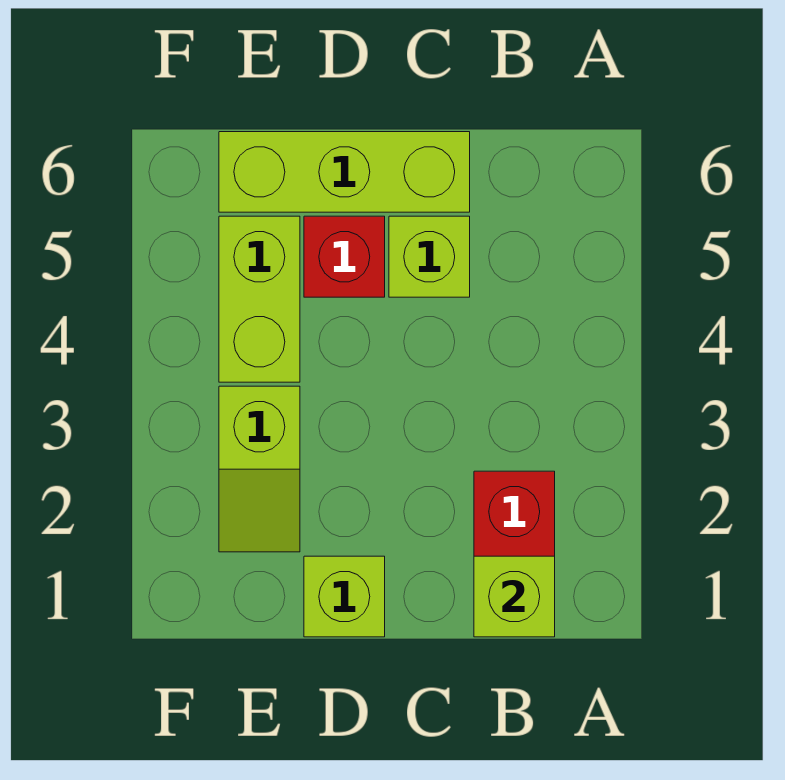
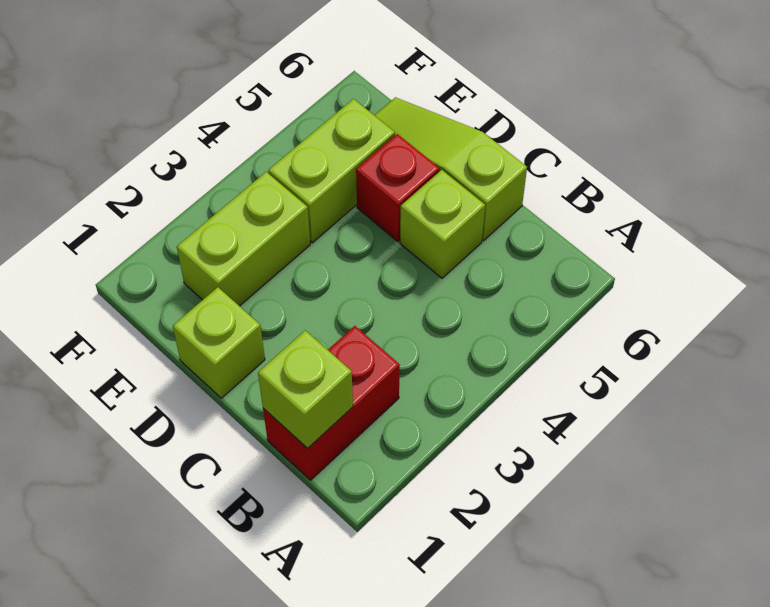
lime brick C6:E6 level 1 -> lime slope C6:E6 level 1 top C
lime slope E2:E3 level 1 top 3 -> lime brick E2:E3 level 1

